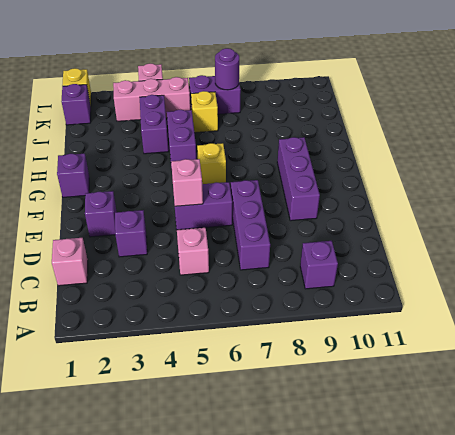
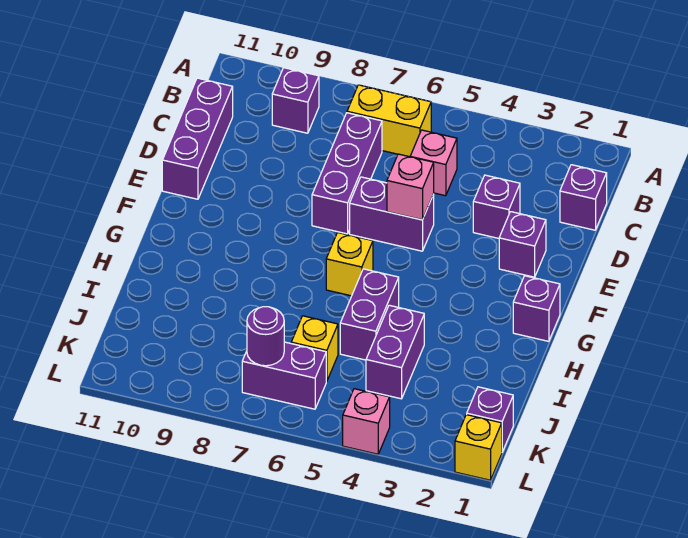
none -> yellow brick B6:B7 level 1
pink brick C1 level 1 -> purple brick C1 level 1
purple brick E9:G9 level 1 -> purple brick C11:E11 level 1
pink brick K3:K5 level 1 -> none

